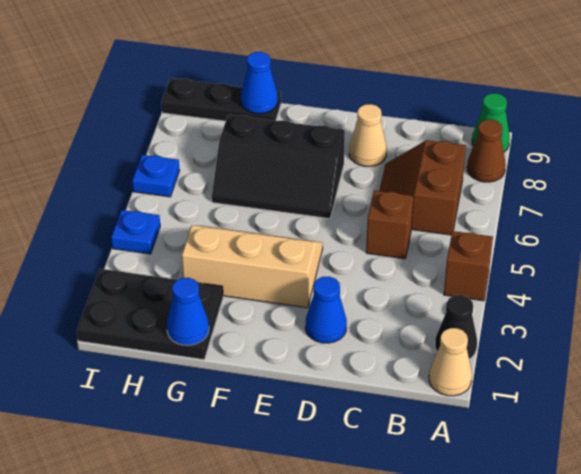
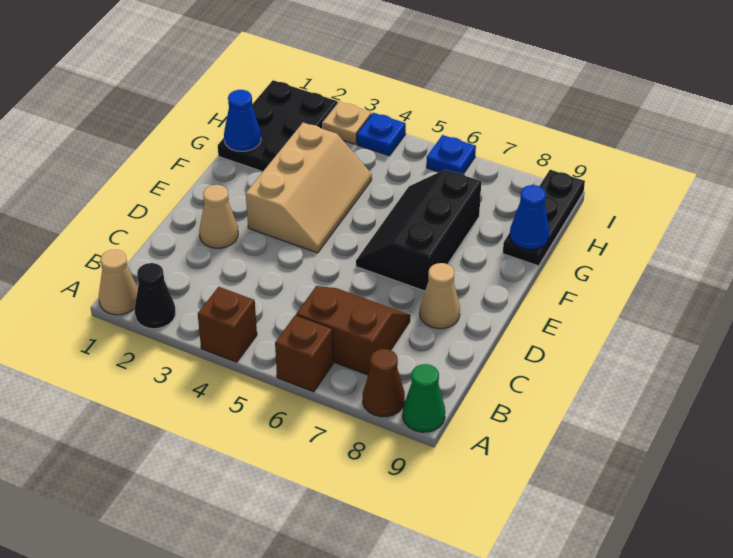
brown brick C5 level 1 -> brown brick A6 level 1
blue cone D2 level 1 -> tan cone D2 level 1
none -> tan plate I3 level 1

